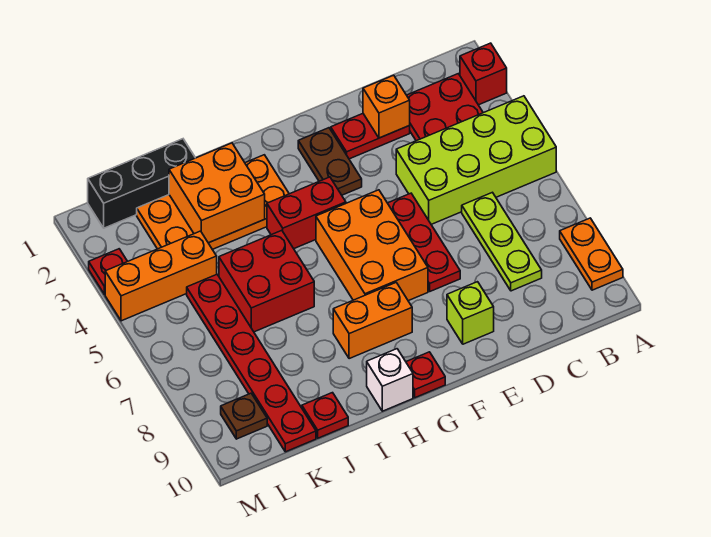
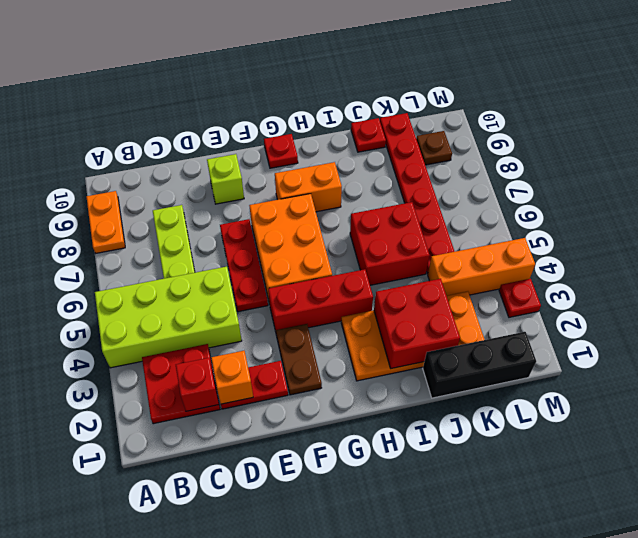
red brick A2 level 1 -> red brick C2 level 2
red brick G4:H4 level 1 -> red brick F4:H4 level 1
white brick H10 level 1 -> none
orange brick I2:J3 level 2 -> red brick I2:J3 level 2

